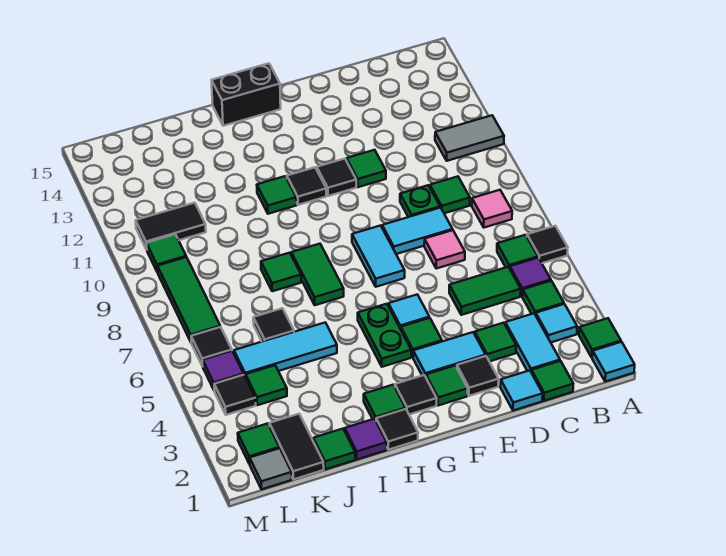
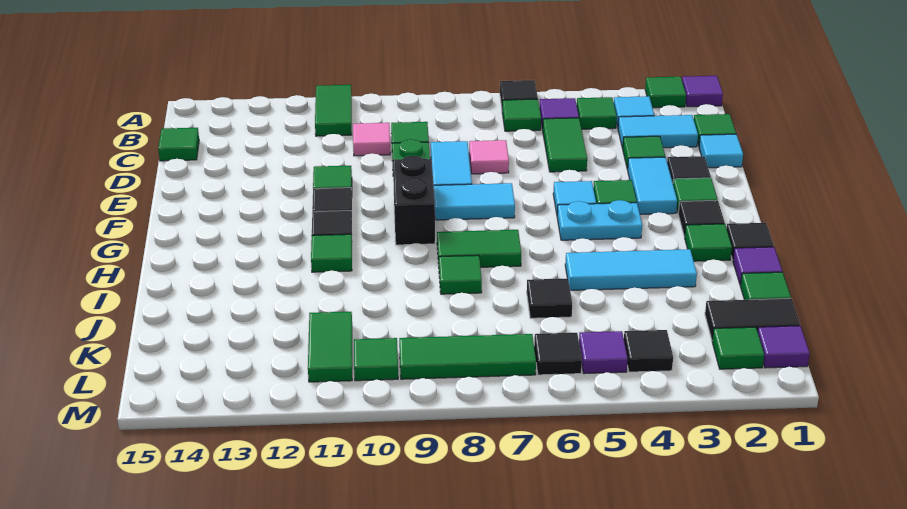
cyan tile A1 level 1 -> purple tile A1 level 1
grey tile A11:B11 level 1 -> green tile A11:B11 level 1
pink tile B8 level 1 -> pink tile C10 level 1
green plate G4:G5 level 1 -> cyan plate G4:G5 level 1
black brick G15:H15 level 1 -> black brick F9:G9 level 1
cyan tile I5:K5 level 1 -> cyan tile I3:I5 level 1
green tile K4 level 1 -> green tile C15 level 1
black tile K11:L11 level 1 -> green tile K11:L11 level 1
grey tile L1 level 1 -> purple tile L1 level 1

